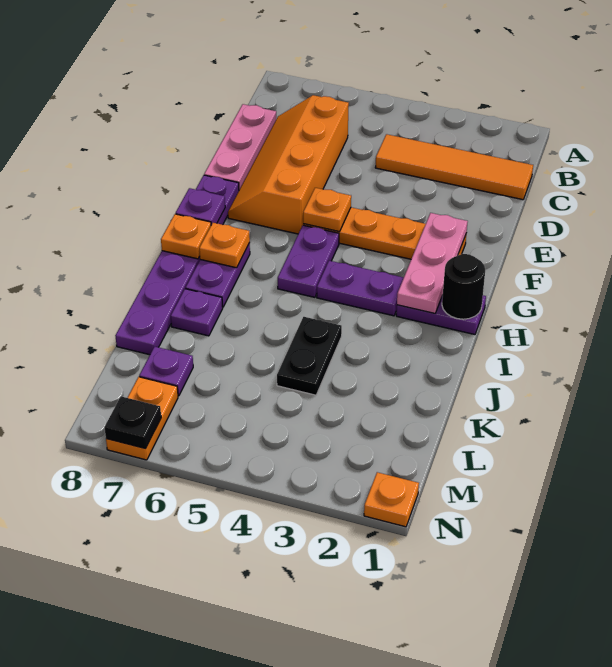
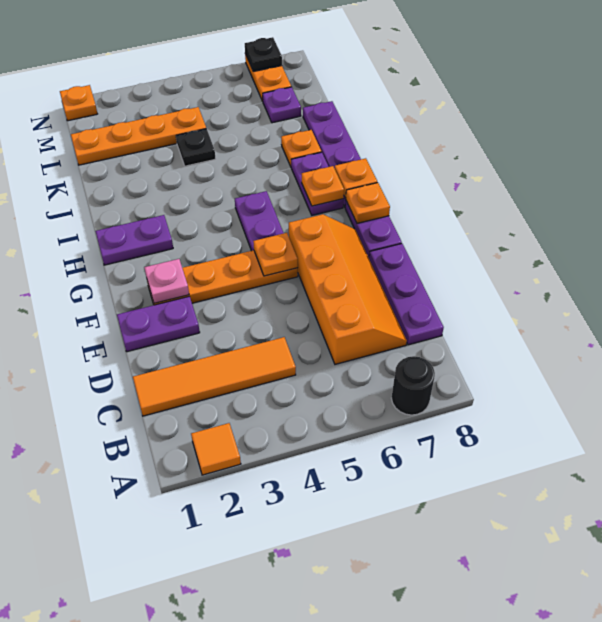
none -> orange tile A2 level 1
pink plate C8:E8 level 1 -> purple plate C8:E8 level 1
pink plate F2:H2 level 2 -> pink plate F2 level 2
purple plate G8 level 2 -> orange plate G8 level 2
black round brick H1 level 2 -> black round brick A7 level 1
purple plate H3:H4 level 1 -> purple plate E1:E2 level 1
black plate J4:K4 level 1 -> black plate K4 level 1
purple plate J7 level 1 -> orange plate J7 level 1
none -> orange plate L1:L4 level 1

